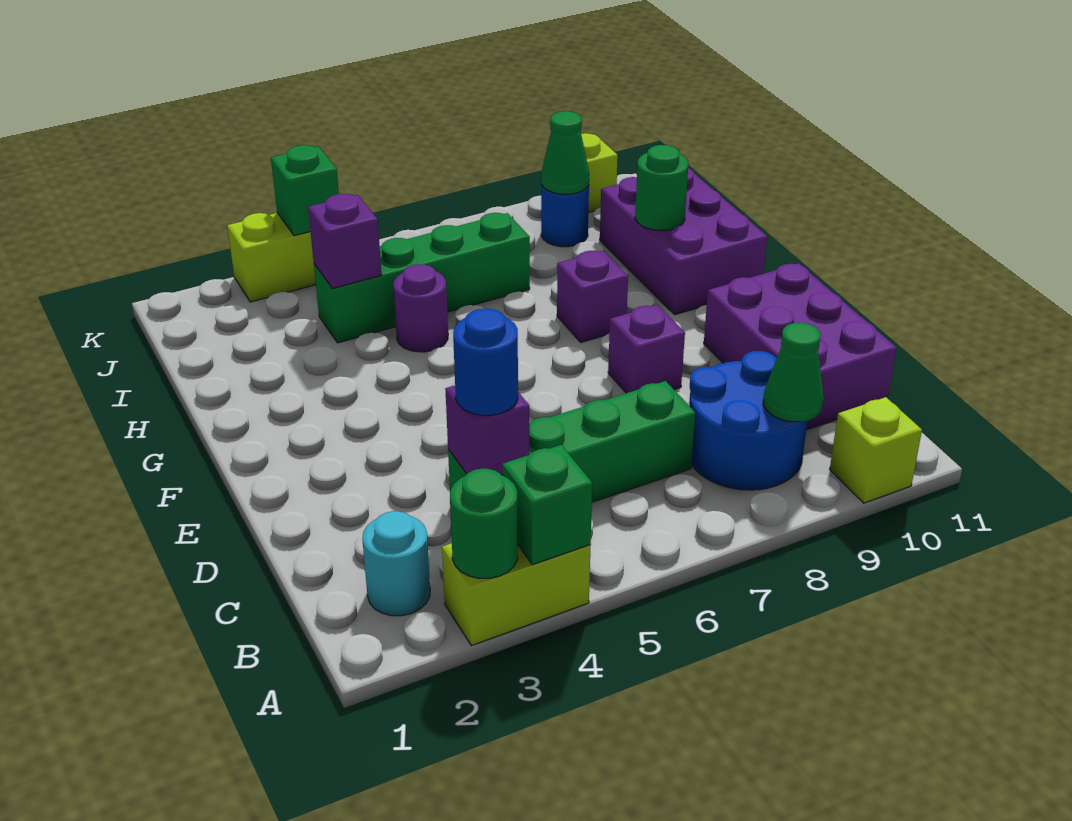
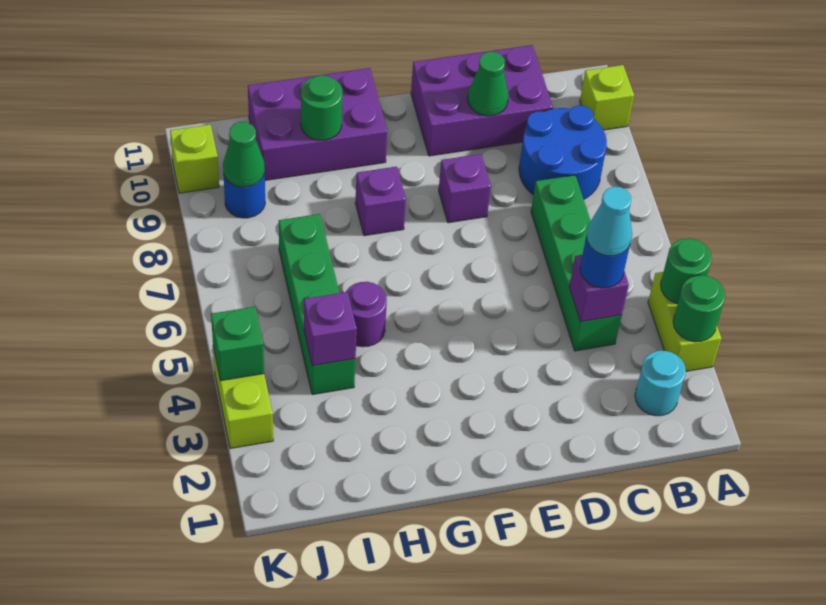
green brick A4 level 2 -> green round brick A4 level 2
green cone B9 level 2 -> green cone D10 level 2
none -> cyan cone C4 level 4

